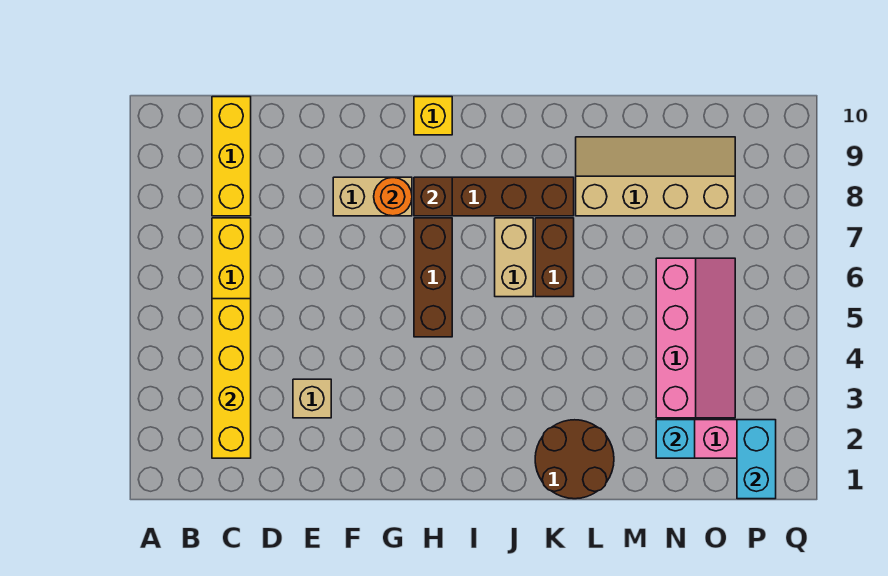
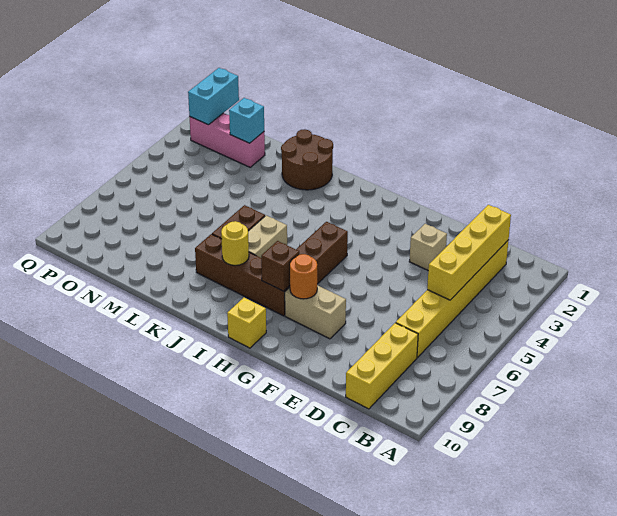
none -> yellow round brick J8 level 2
tan slope L8:O9 level 1 top 8 -> none
pink slope N3:O6 level 1 top N -> none

